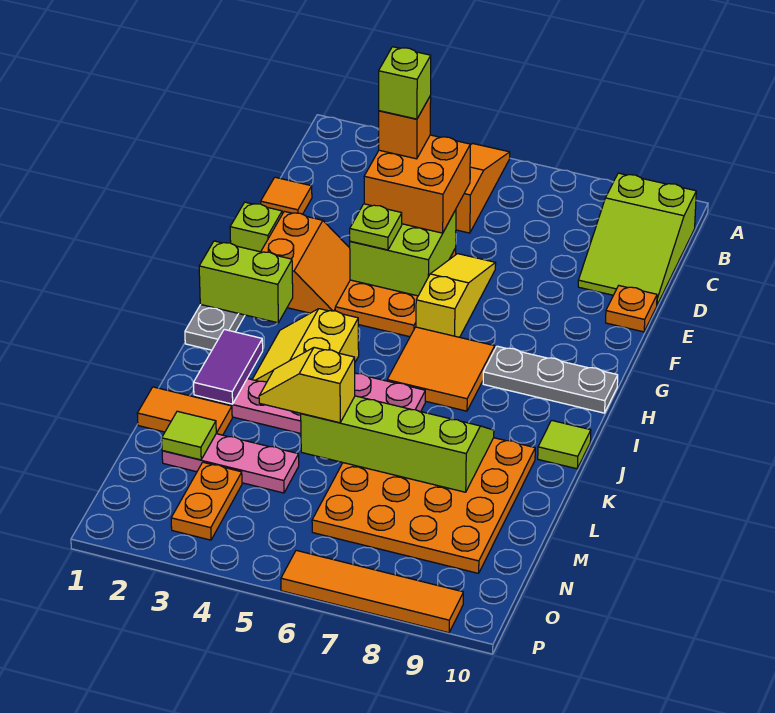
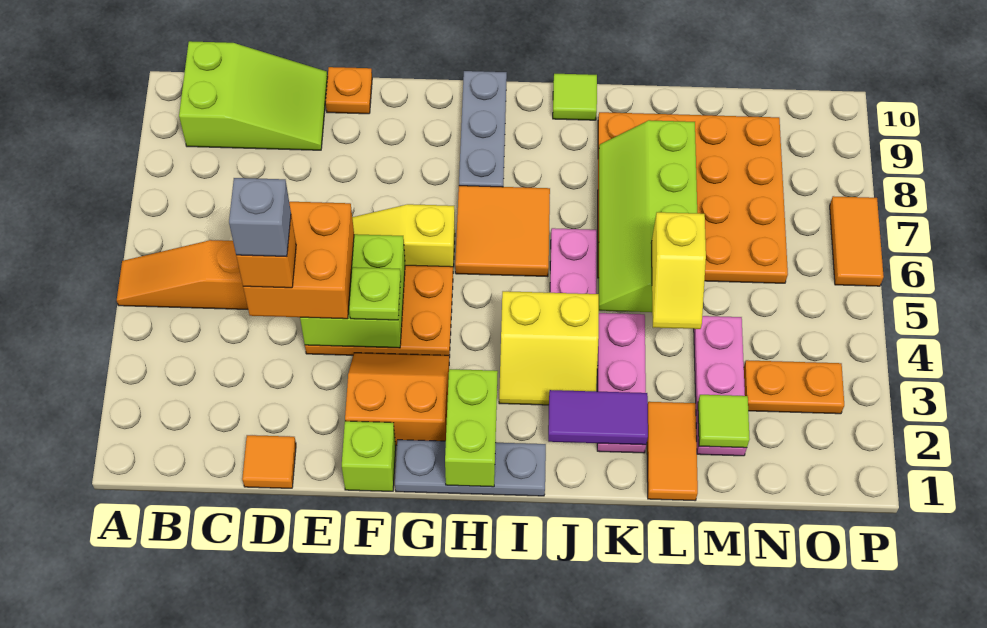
lime brick D4 level 5 -> grey brick D4 level 5
orange tile P6:P9 level 1 -> orange tile P6:P7 level 1

